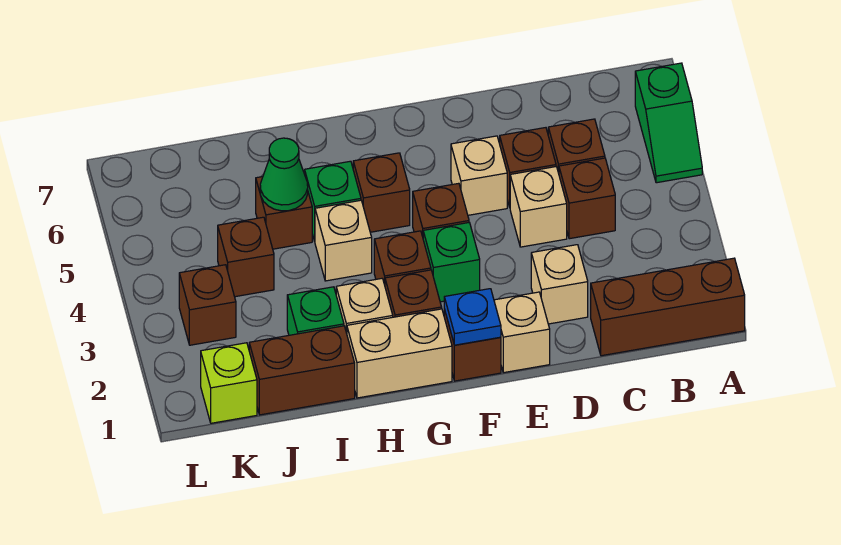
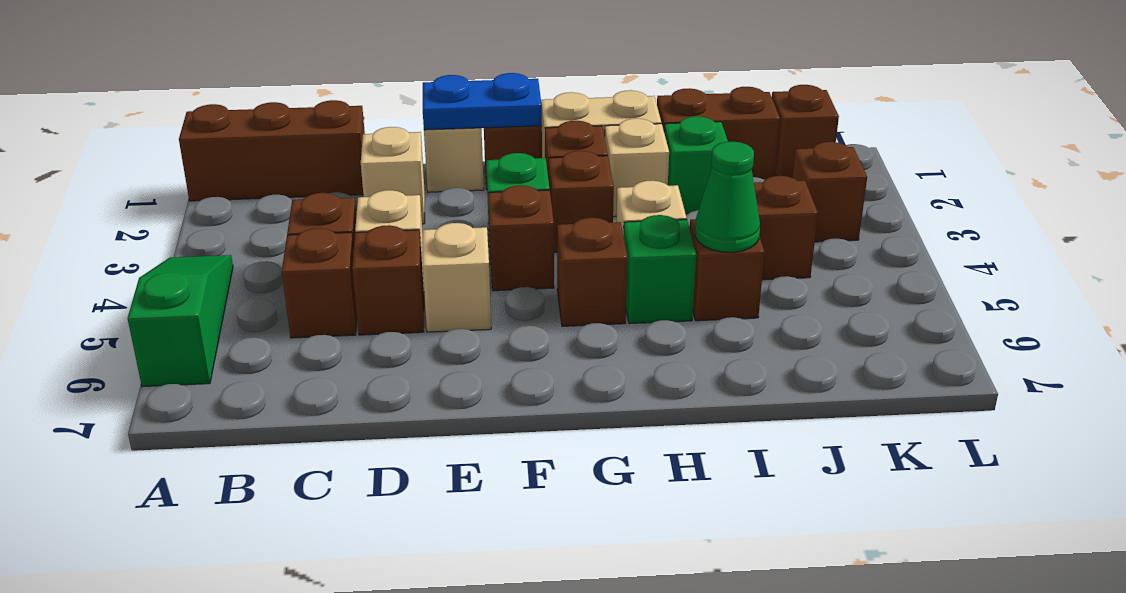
green slope A5:A6 level 1 top 6 -> green slope A4:A6 level 1 top 6
blue plate F1 level 2 -> blue plate E1:F1 level 2
lime brick K1 level 1 -> brown brick K1 level 1

